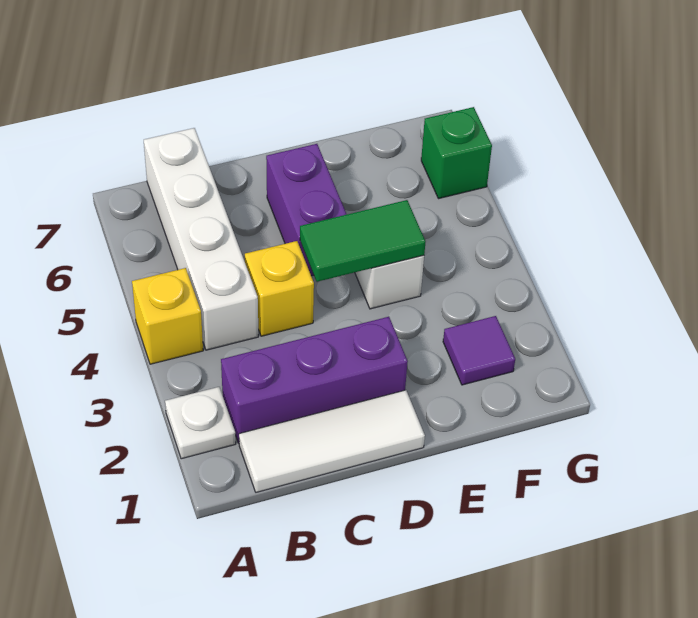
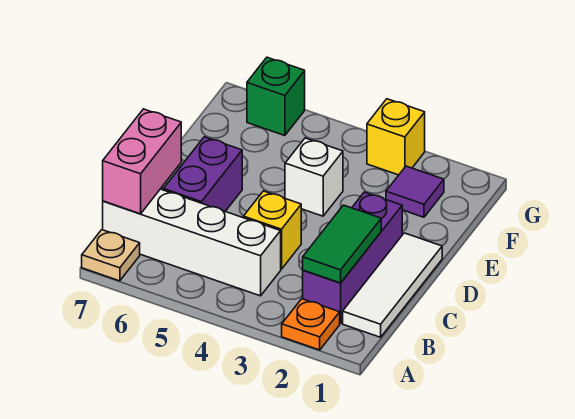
white plate A2 level 1 -> orange plate A2 level 1
yellow brick A4 level 1 -> yellow brick G3 level 1
none -> tan plate A7 level 1
none -> pink brick B7:C7 level 2
green tile D4:E4 level 2 -> green tile B2:C2 level 2
purple brick D5:D6 level 1 -> purple brick C6:D6 level 1

